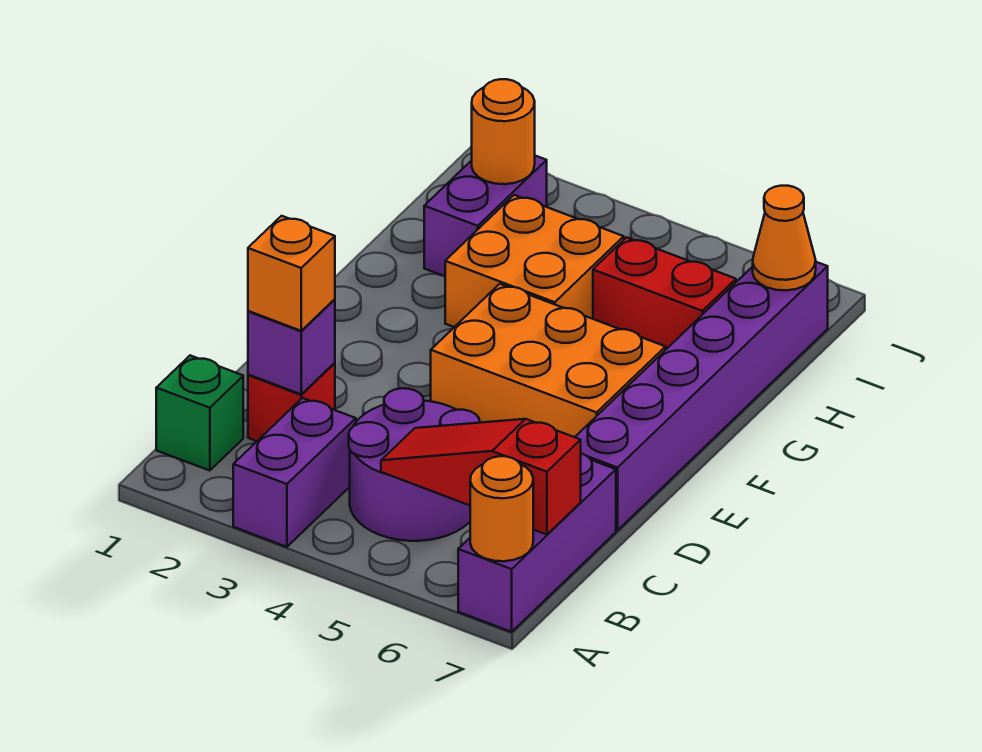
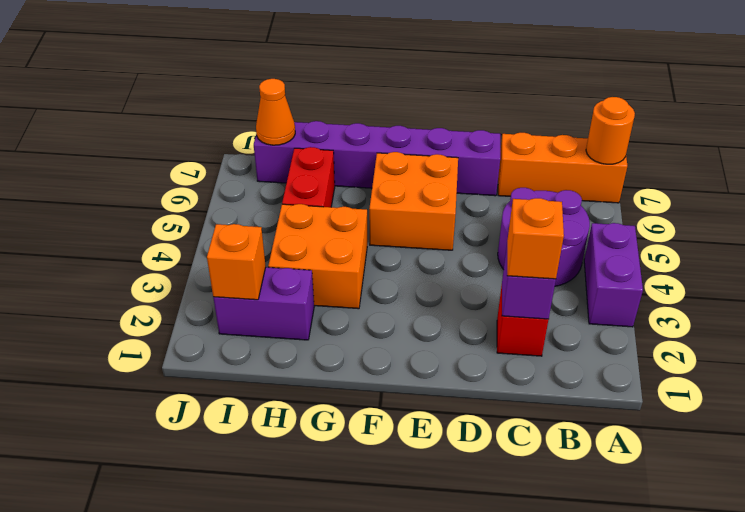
purple brick A3:B3 level 1 -> purple brick A3:A4 level 1
purple brick A7:C7 level 1 -> orange brick A7:C7 level 1
green brick B1 level 1 -> none
red slope B5:B7 level 2 top 7 -> none
orange brick E4:F6 level 1 -> orange brick E5:F6 level 1
orange round brick I2 level 2 -> orange brick I2 level 2

